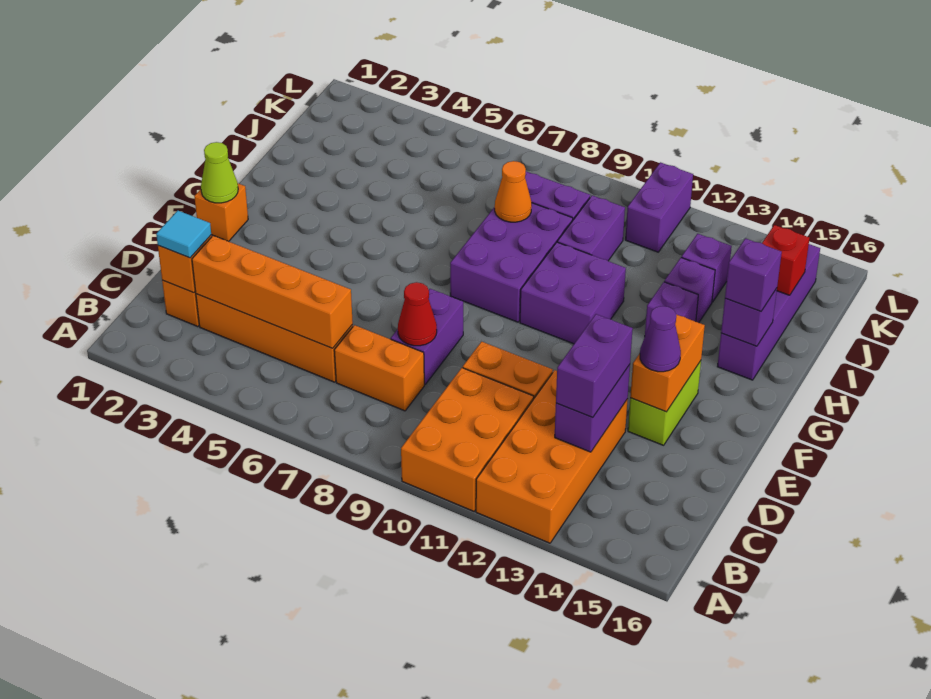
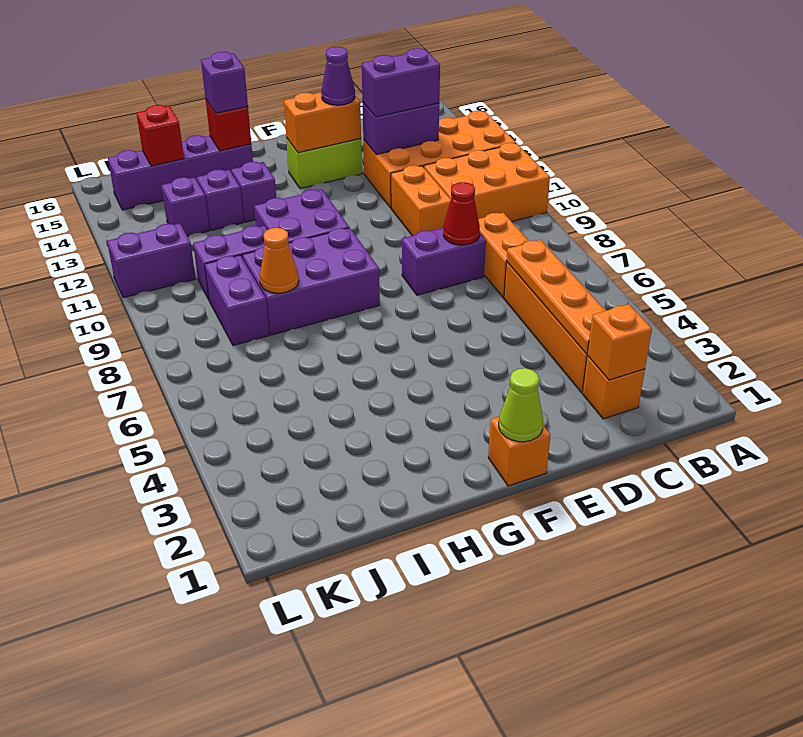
cyan tile C2 level 3 -> none
orange brick C3:C6 level 2 -> orange plate C3:C6 level 2
purple brick H15 level 2 -> red brick H15 level 2

